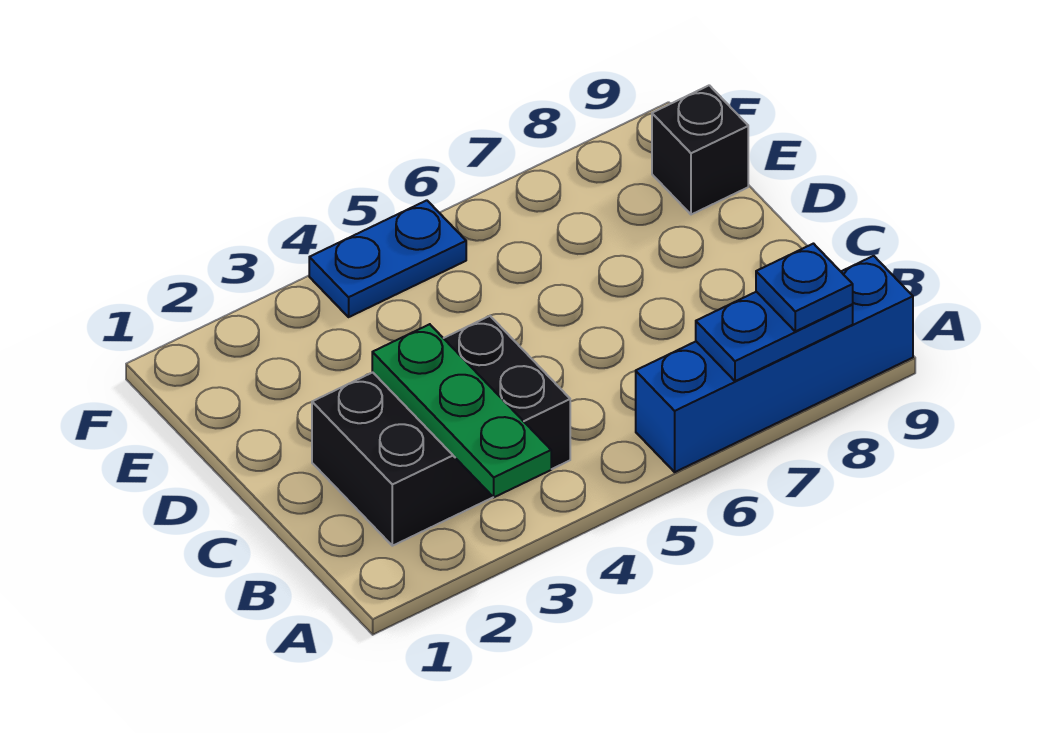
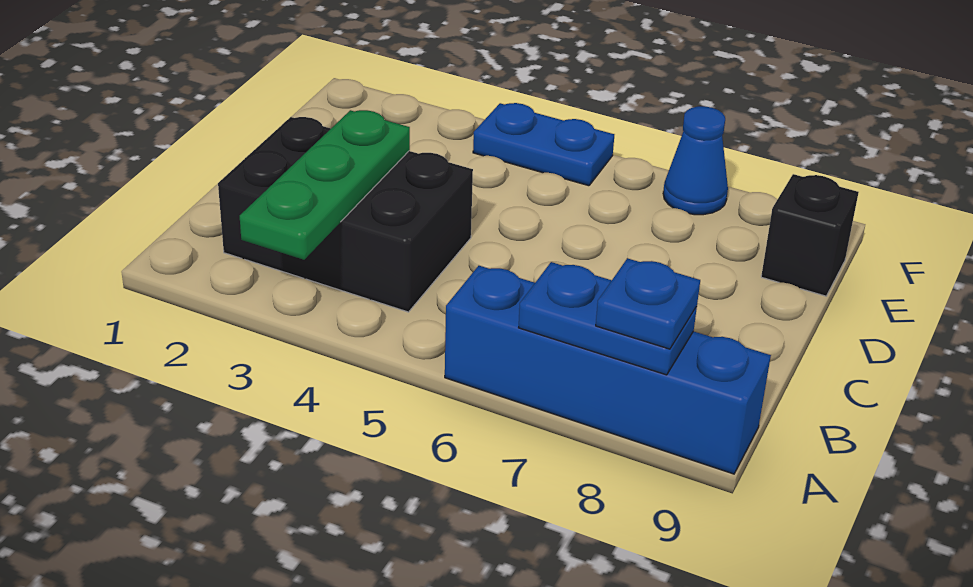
none -> blue cone F7 level 1

